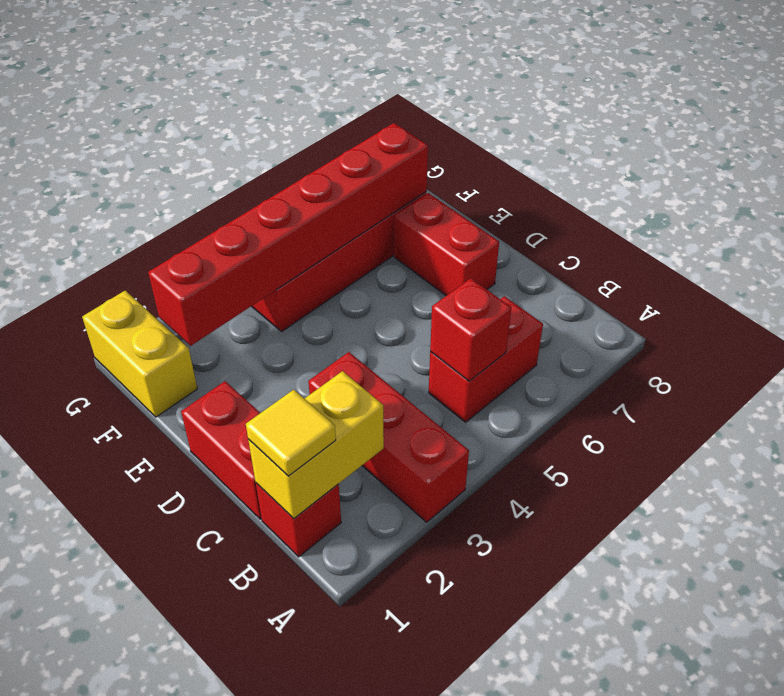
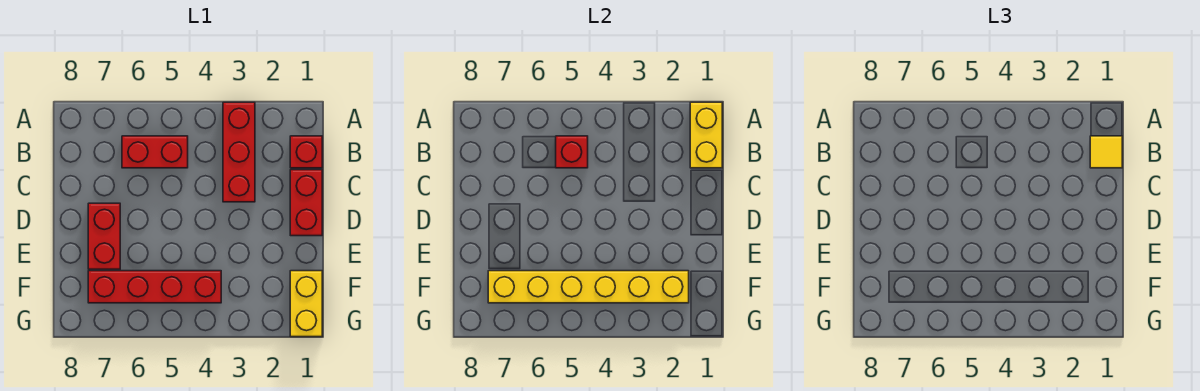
yellow brick B1:B2 level 2 -> yellow brick A1:B1 level 2
red brick F2:F7 level 2 -> yellow brick F2:F7 level 2

